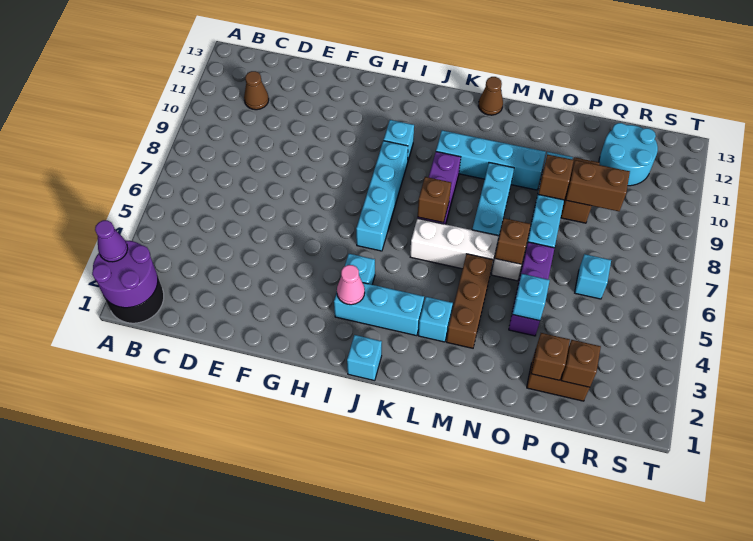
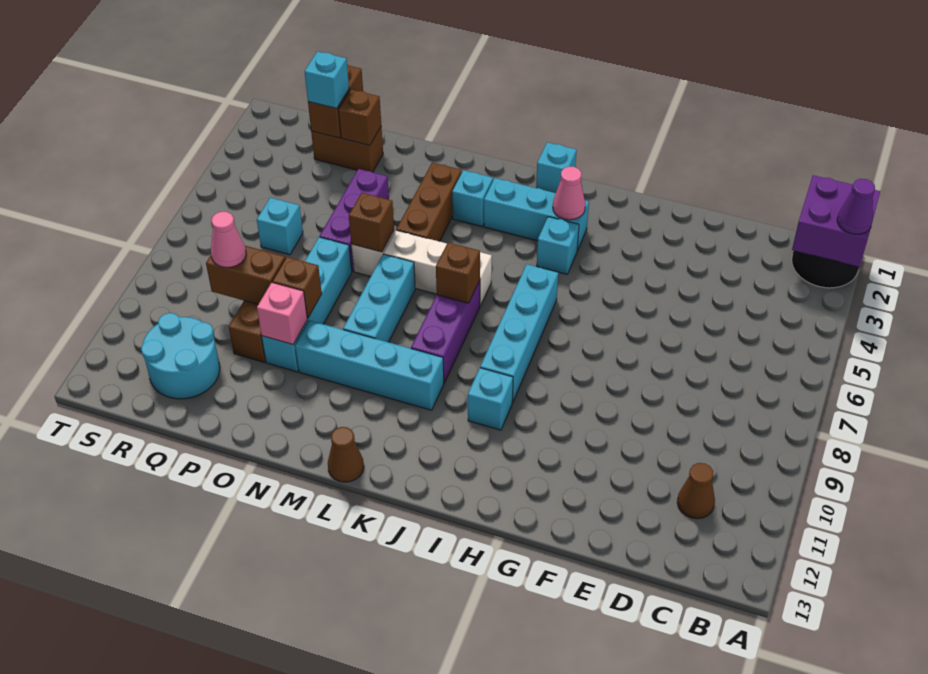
purple round brick A1:B2 level 2 -> purple brick A1:B2 level 2
cyan brick O4 level 2 -> cyan brick Q2 level 3
none -> pink brick O10 level 2
brown brick Q2 level 2 -> brown brick Q1:Q2 level 2
none -> pink cone Q9 level 3

